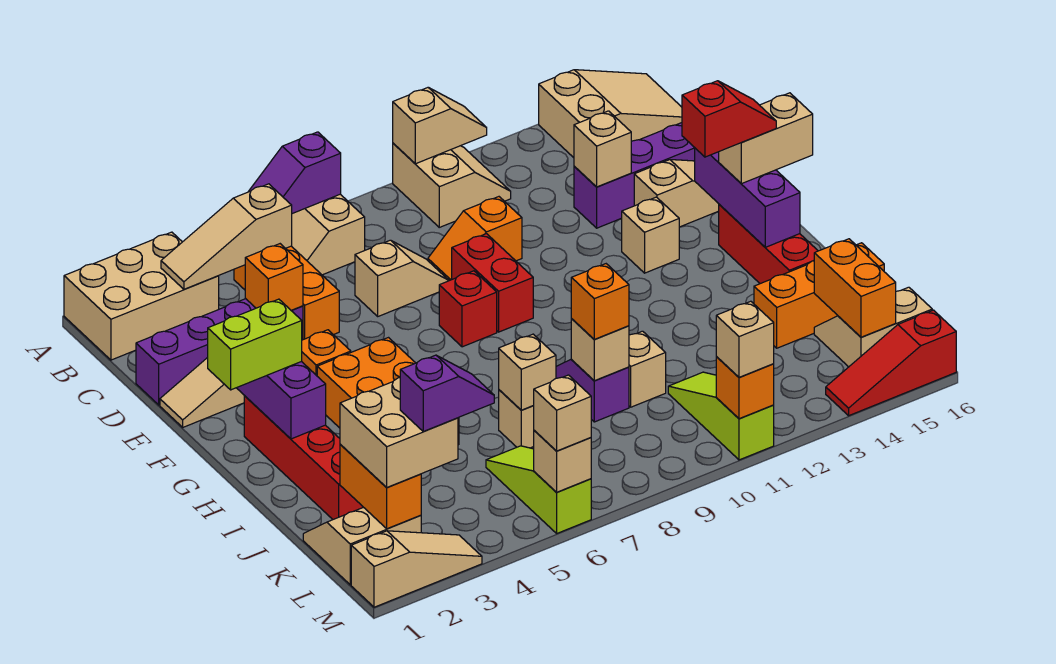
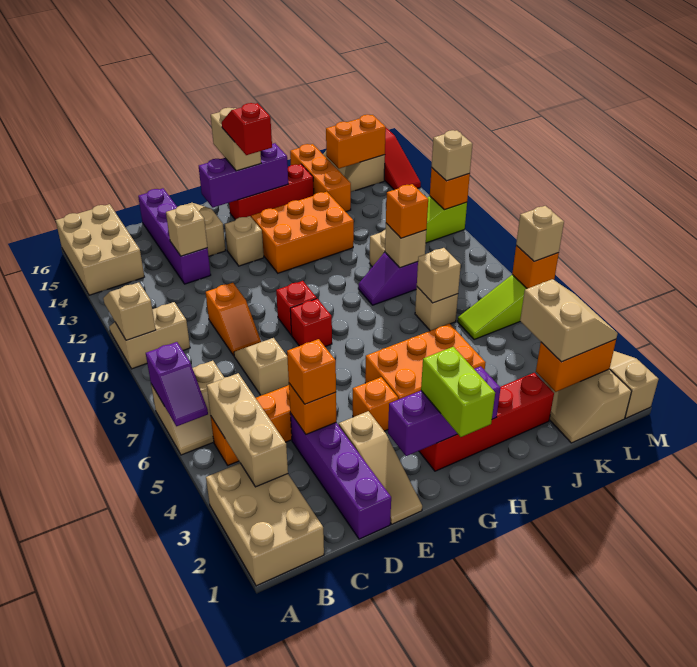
tan slope A14:B16 level 1 top 14 -> tan brick A14:B16 level 1
tan slope B3:B5 level 2 top 5 -> tan brick B3:B5 level 2
none -> orange brick D4 level 3
red brick E9:F9 level 1 -> red brick F9 level 1
none -> orange brick G12:I13 level 1
tan brick K2:L3 level 3 -> tan slope K2:L3 level 3 top K
purple slope L3:L4 level 4 top 3 -> none
tan brick M6 level 2 -> orange brick M6 level 2

